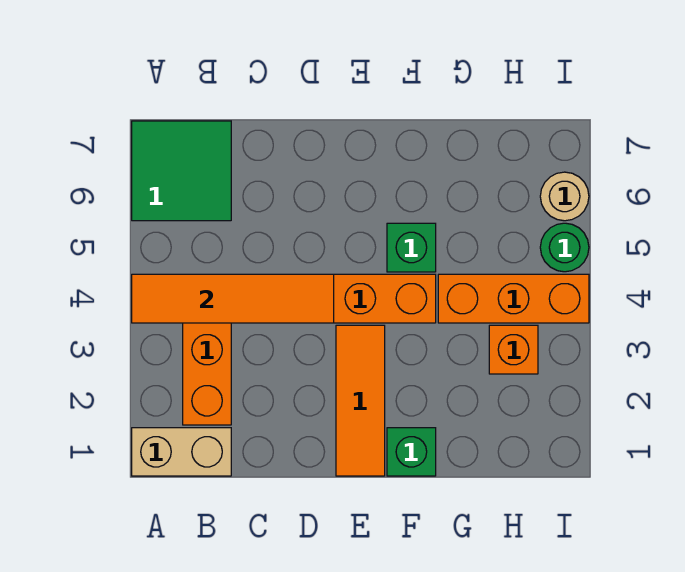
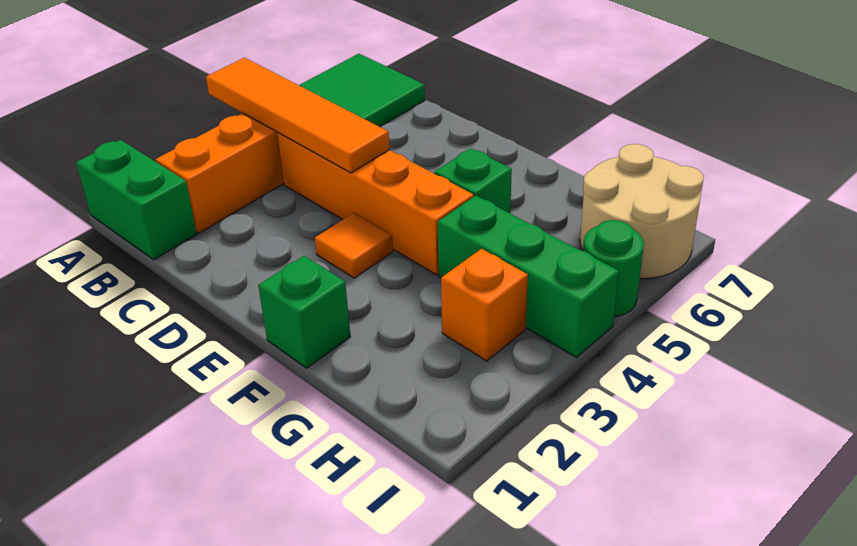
tan brick A1:B1 level 1 -> green brick A1:B1 level 1
orange tile E1:E3 level 1 -> orange tile E3 level 1
orange brick G4:I4 level 1 -> green brick G4:I4 level 1
tan round brick I6 level 1 -> tan round brick H6:I7 level 1

